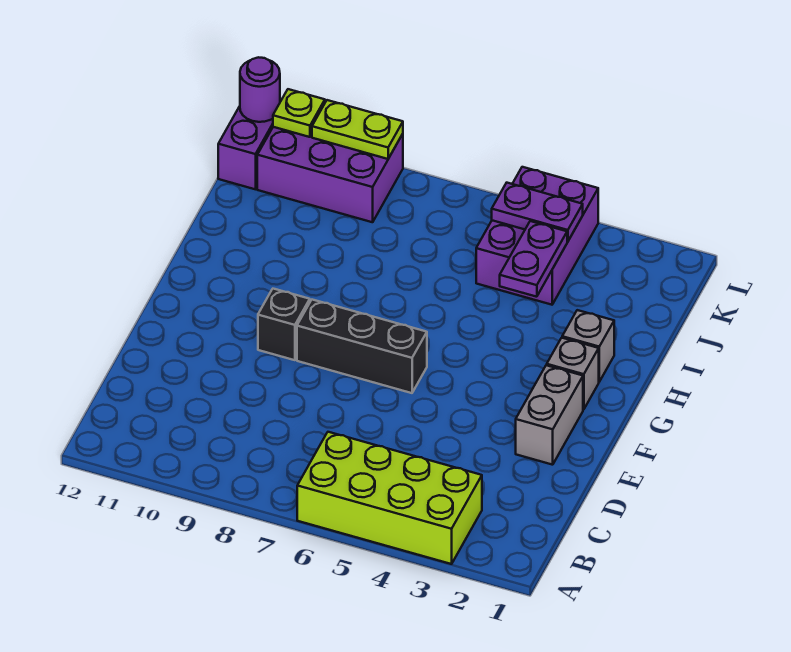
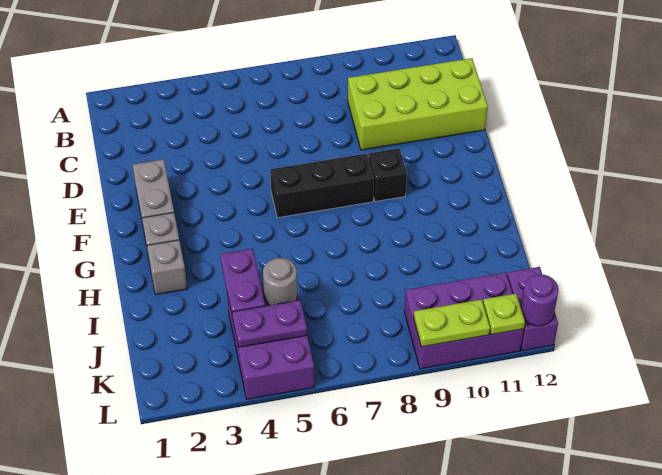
lime brick A3:B6 level 1 -> lime brick C9:D12 level 1
none -> grey round brick J5 level 2

